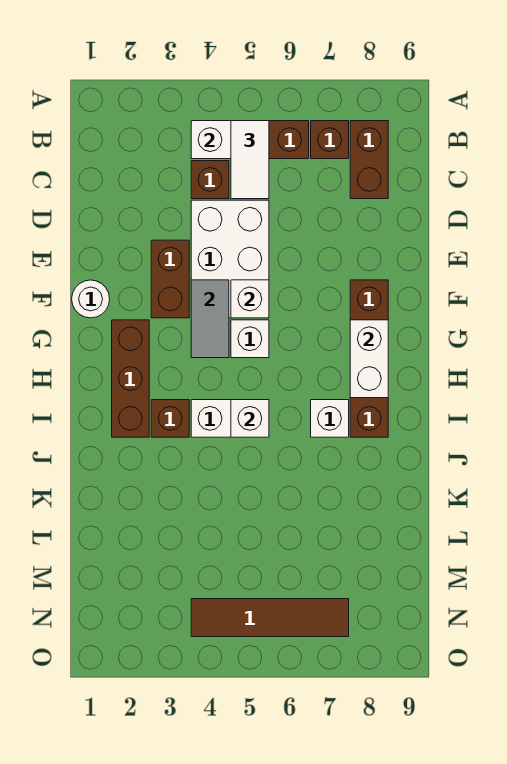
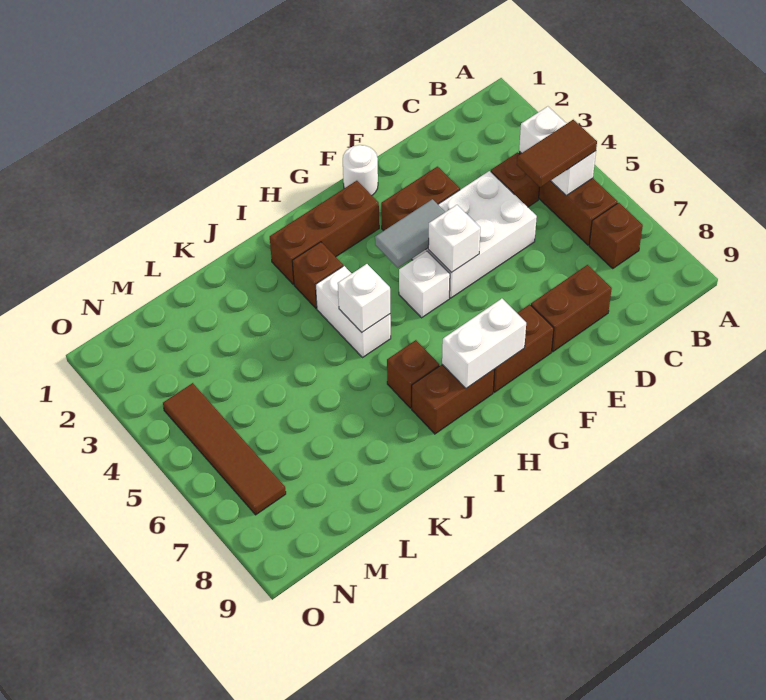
white tile B5:C5 level 3 -> brown tile B5:C5 level 3
brown brick B8:C8 level 1 -> brown brick D8:E8 level 1
white brick I7 level 1 -> brown brick I7 level 1

